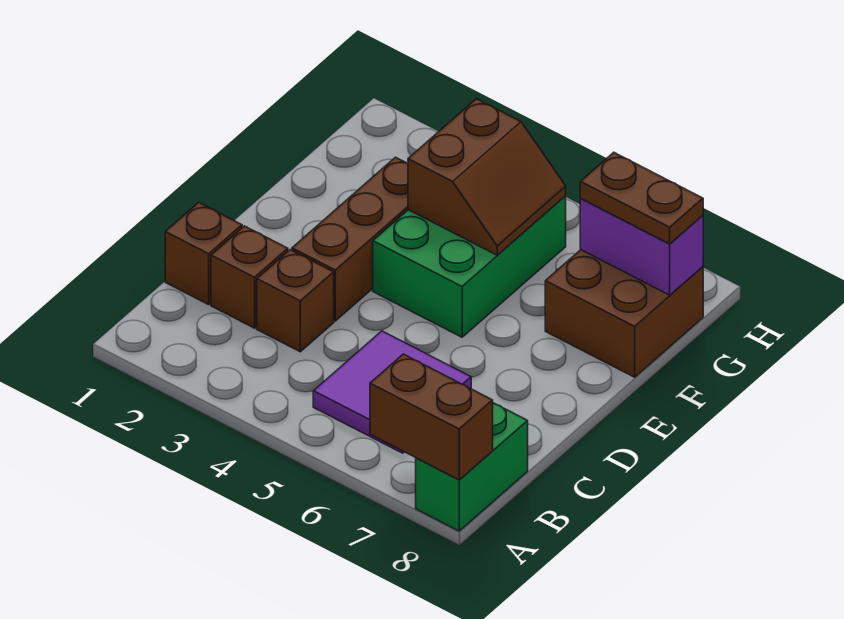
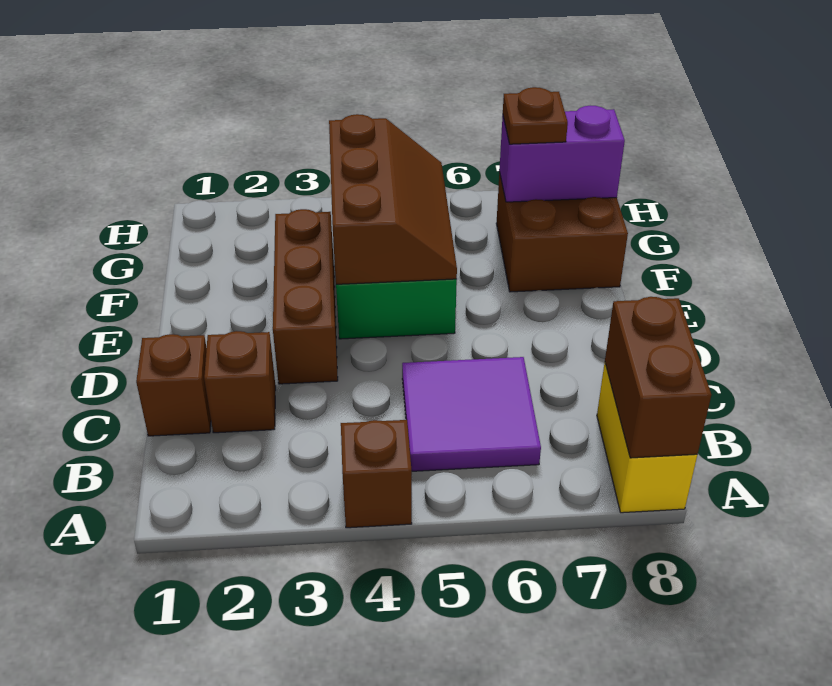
brown brick A7:A8 level 2 -> brown brick A8:B8 level 2
green brick A8:B8 level 1 -> yellow brick A8:B8 level 1
brown brick C3 level 1 -> brown brick A4 level 1
brown slope F4:G5 level 2 top 4 -> brown slope E4:G5 level 2 top 4
brown plate G7:G8 level 3 -> brown plate G7 level 3

